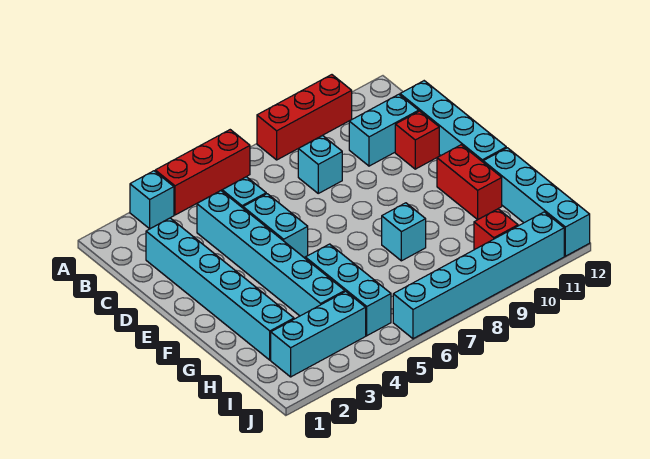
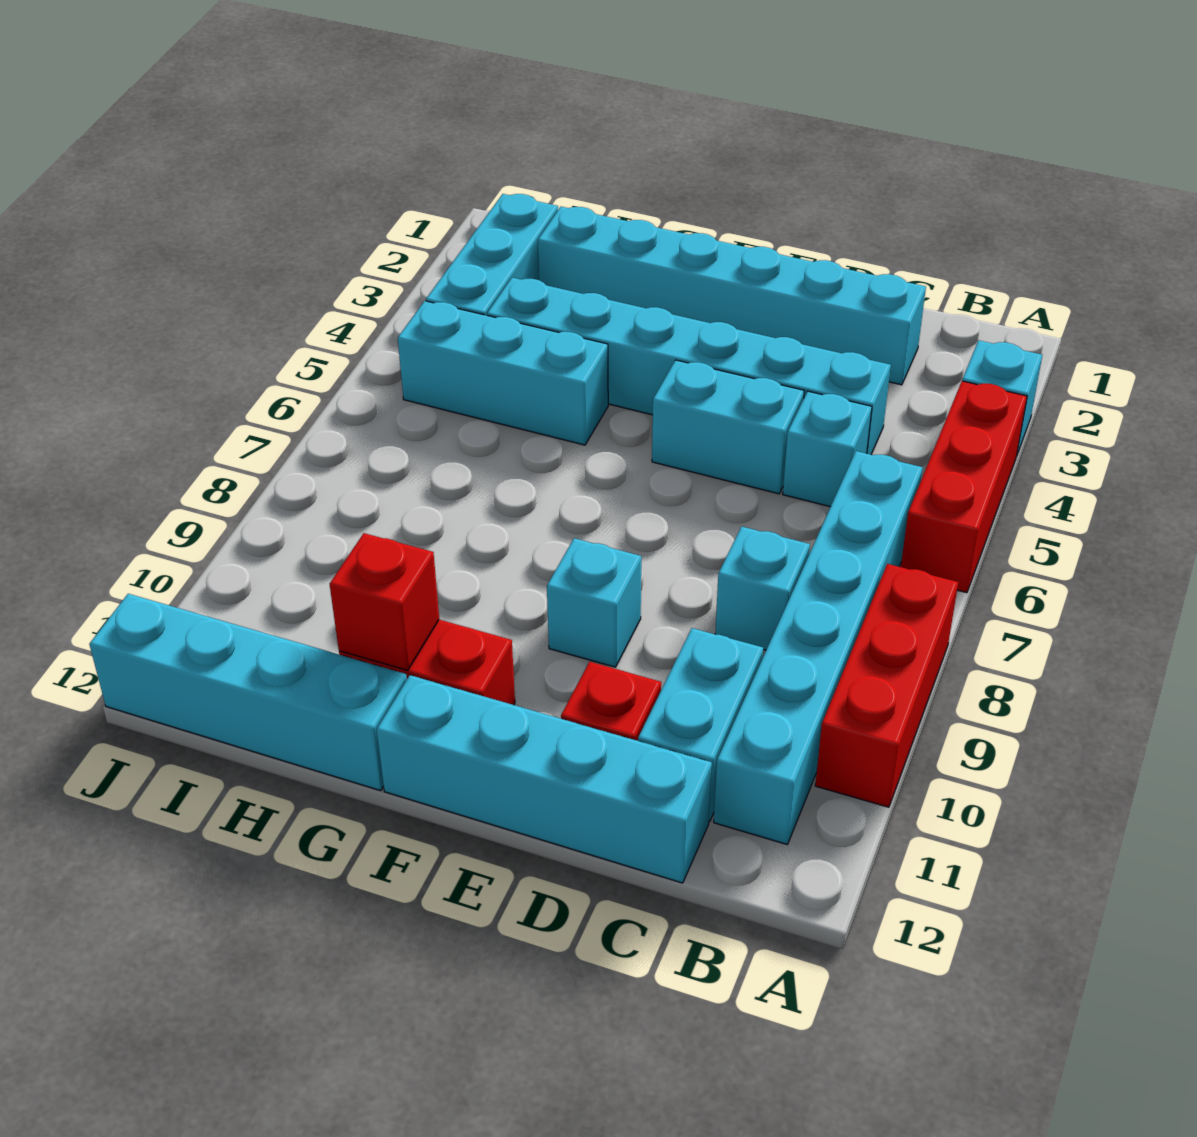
cyan brick G8 level 1 -> cyan brick E9 level 1
red brick I10 level 1 -> red brick G11 level 2
cyan brick J6:J11 level 1 -> cyan brick B6:B11 level 1

